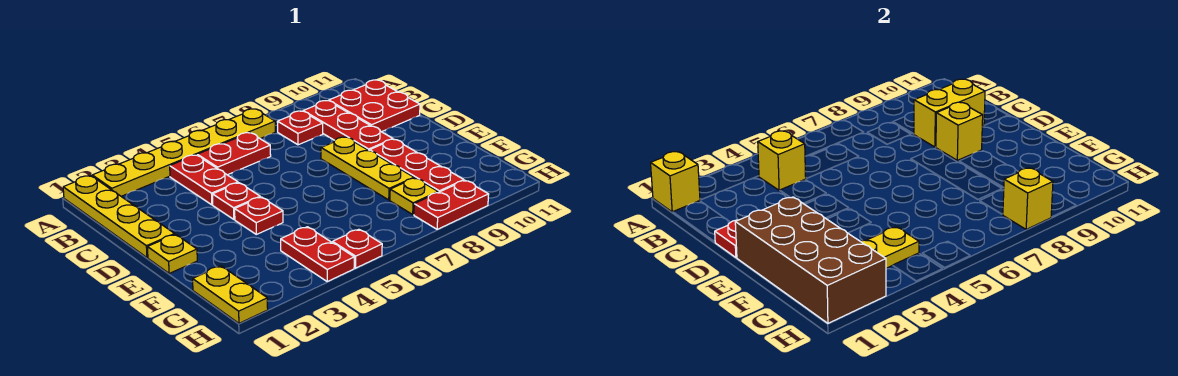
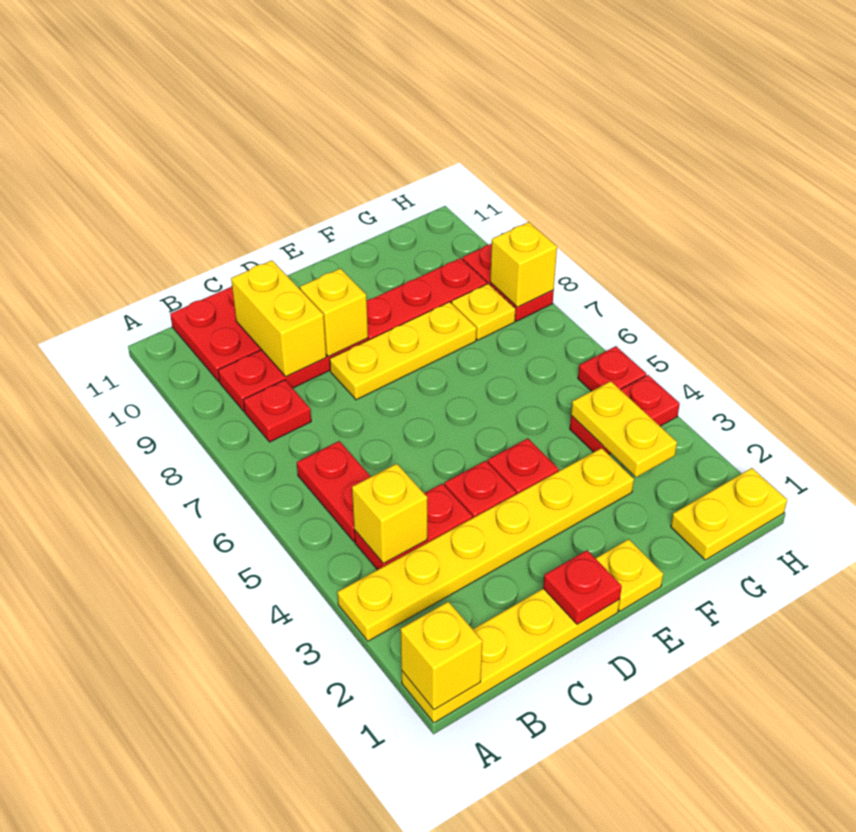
yellow plate A2:A7 level 1 -> yellow plate A3:F3 level 1
brown brick E1:H2 level 2 -> none

